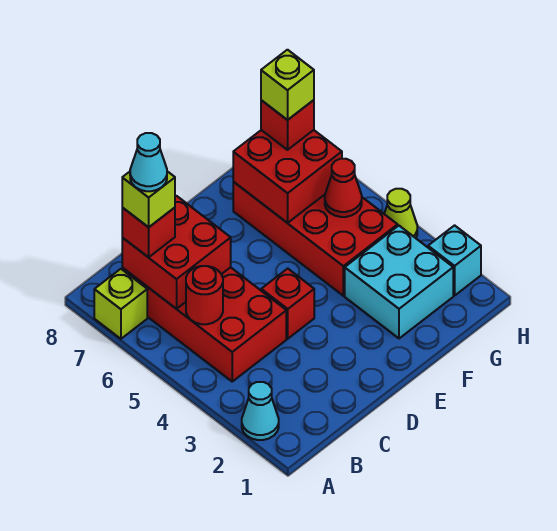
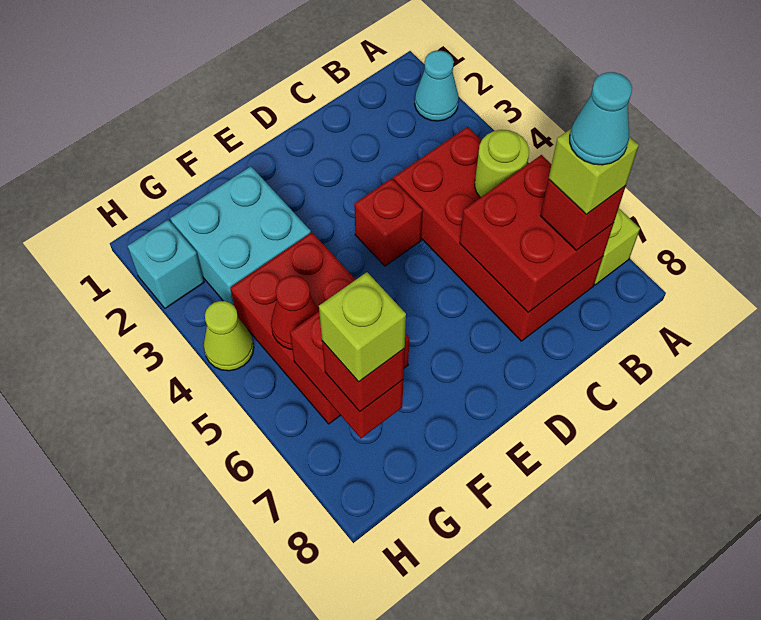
red round brick B5 level 2 -> lime round brick B5 level 2
red brick F4:G7 level 1 -> red brick F4:G6 level 1
red brick F6:G7 level 2 -> red brick G6:G7 level 2

